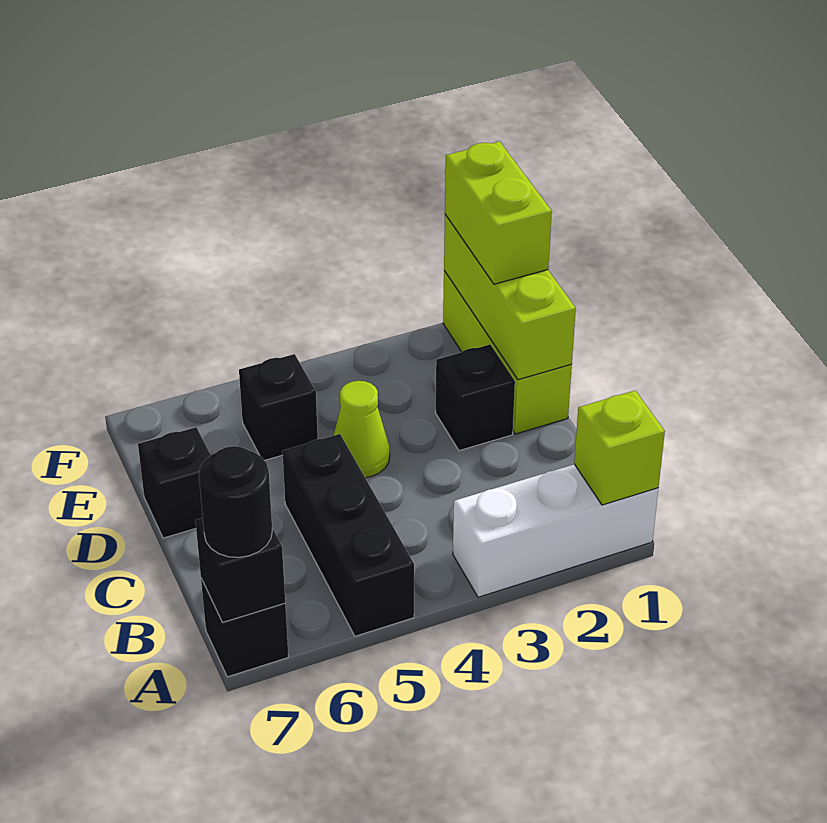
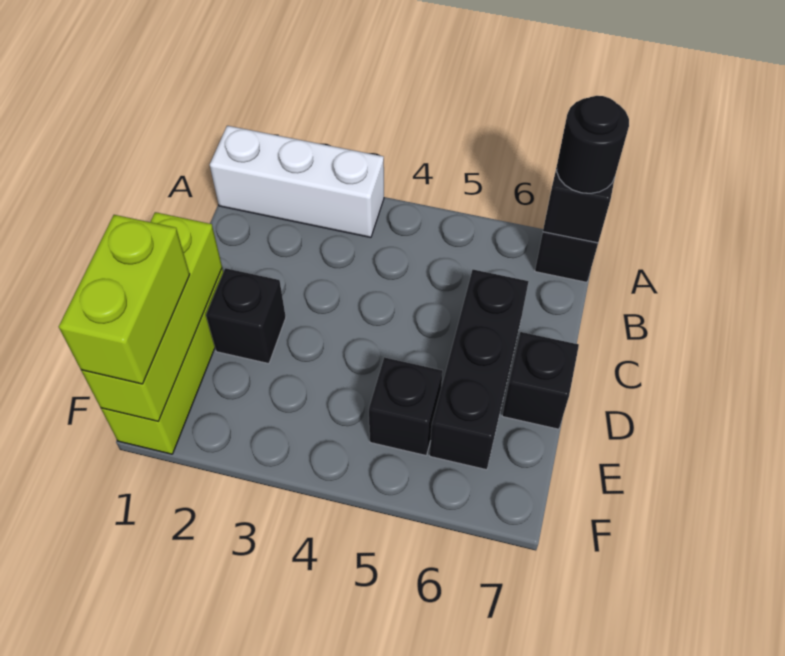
lime brick A1 level 2 -> none
black brick A5:C5 level 1 -> black brick C6:E6 level 1
lime cone D4 level 1 -> none

